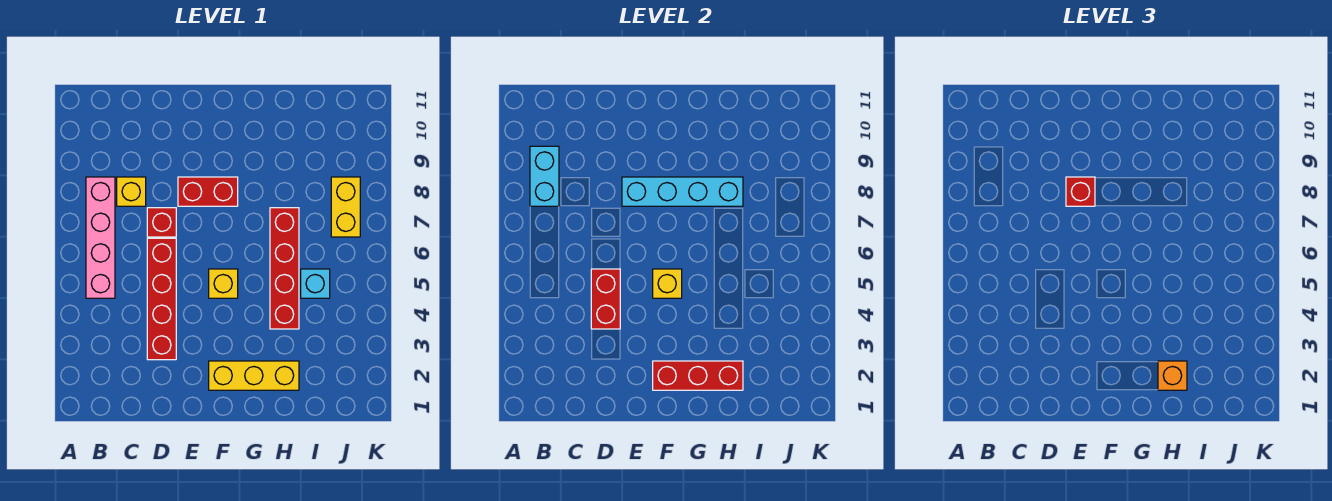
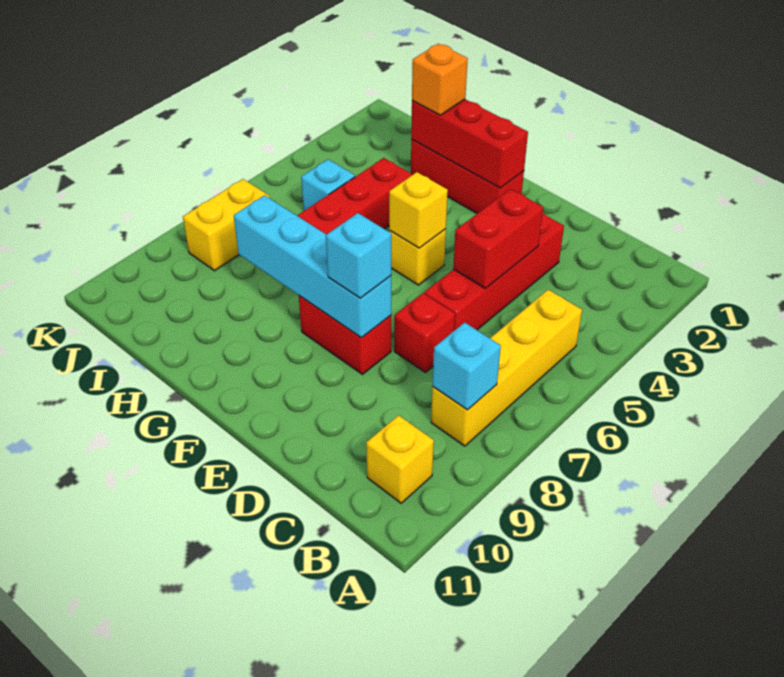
pink brick B5:B8 level 1 -> yellow brick B5:B8 level 1
cyan brick B8:B9 level 2 -> cyan brick B8 level 2
yellow brick C8 level 1 -> yellow brick B10 level 1
red brick E8 level 3 -> cyan brick E8 level 3
yellow brick F2:H2 level 1 -> red brick F2:H2 level 1

